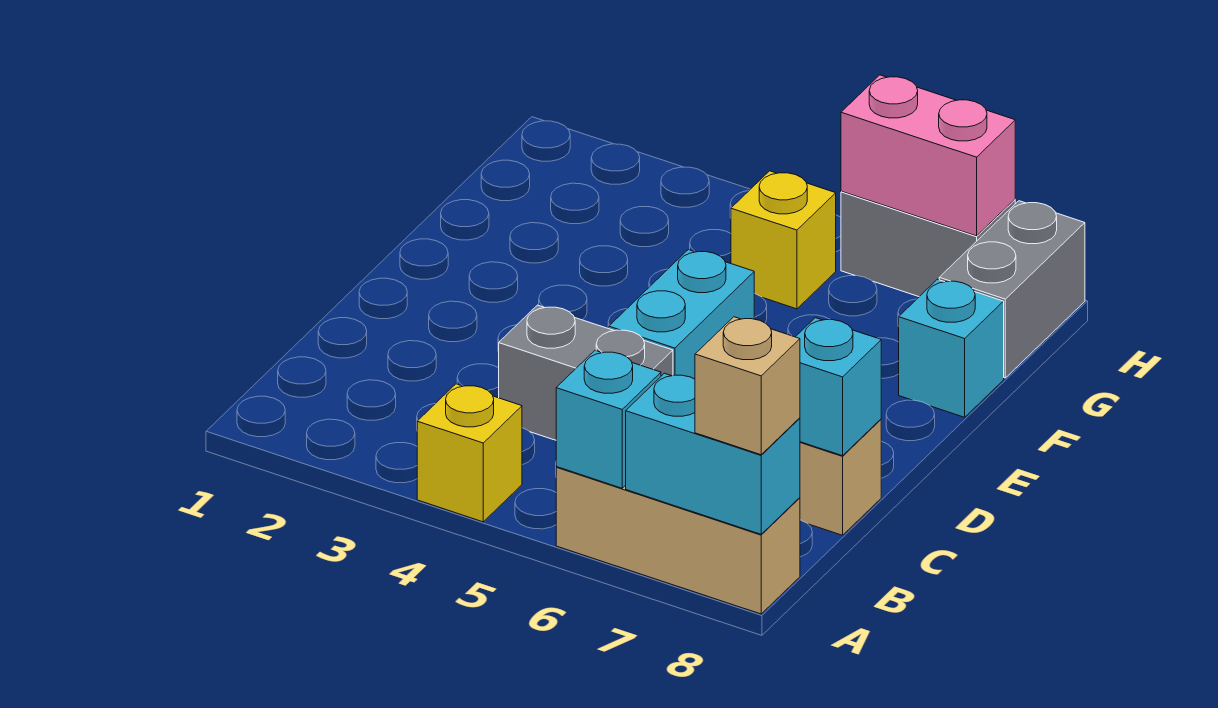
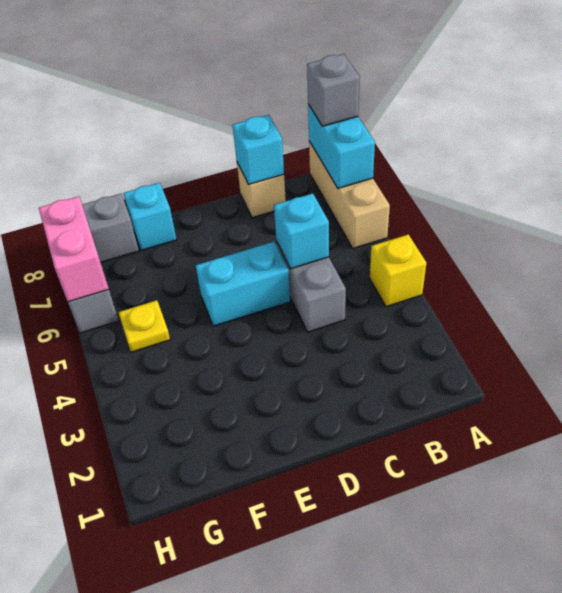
cyan brick A6 level 2 -> cyan brick C5 level 2
tan brick A8 level 3 -> grey brick A8 level 3
yellow brick G5 level 1 -> yellow plate G5 level 1

